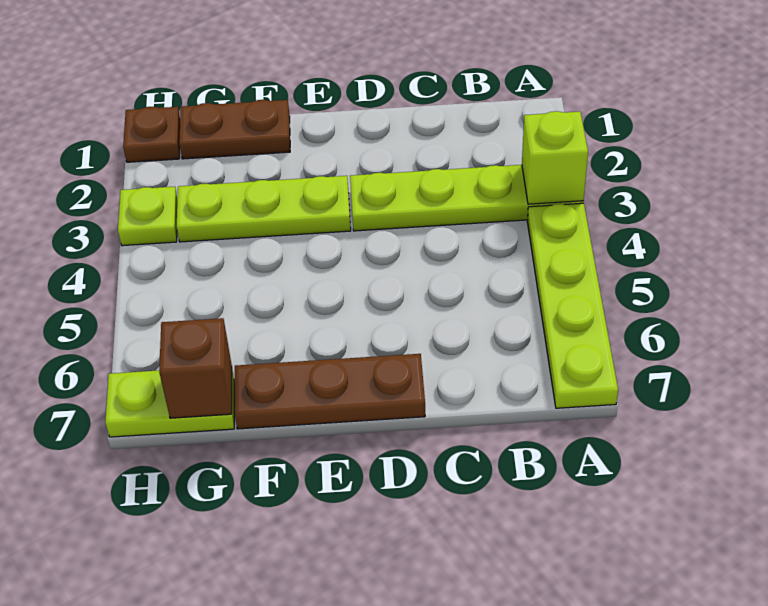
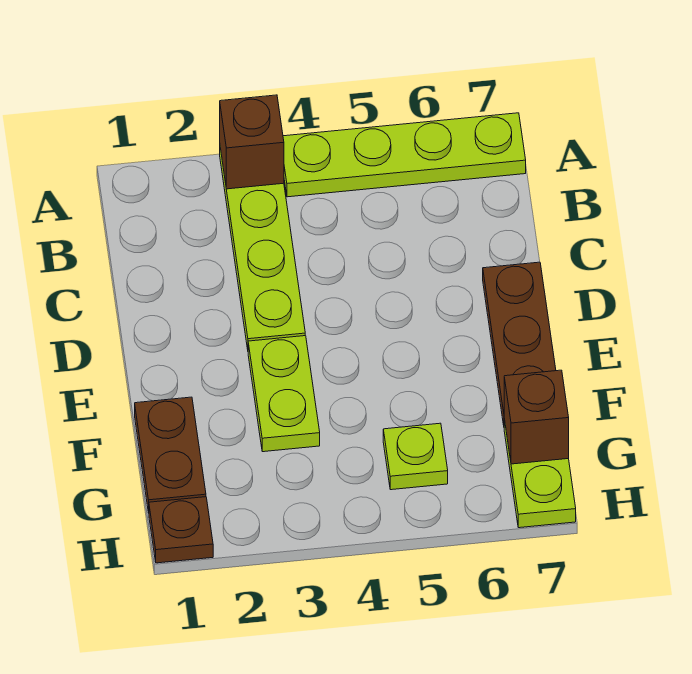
lime brick A3 level 2 -> brown brick A3 level 2
lime plate E3:G3 level 1 -> lime plate E3:F3 level 1
lime plate H3 level 1 -> lime plate G5 level 1

